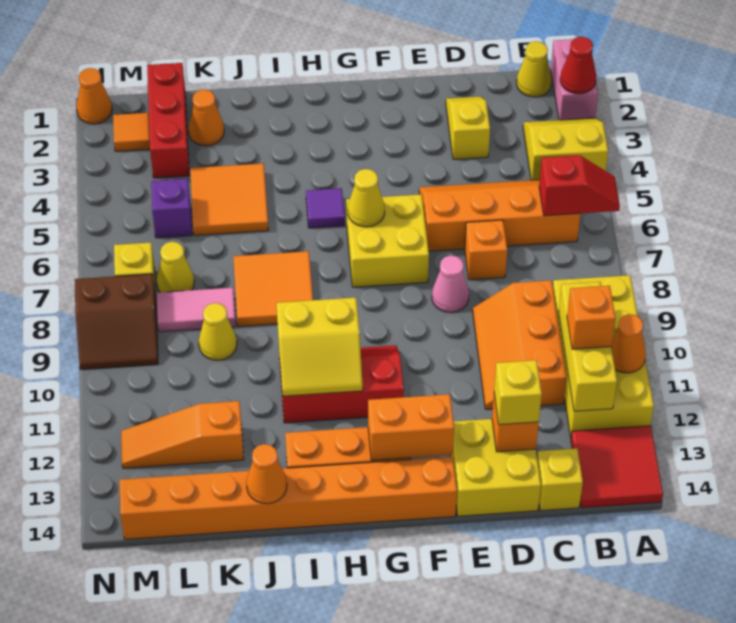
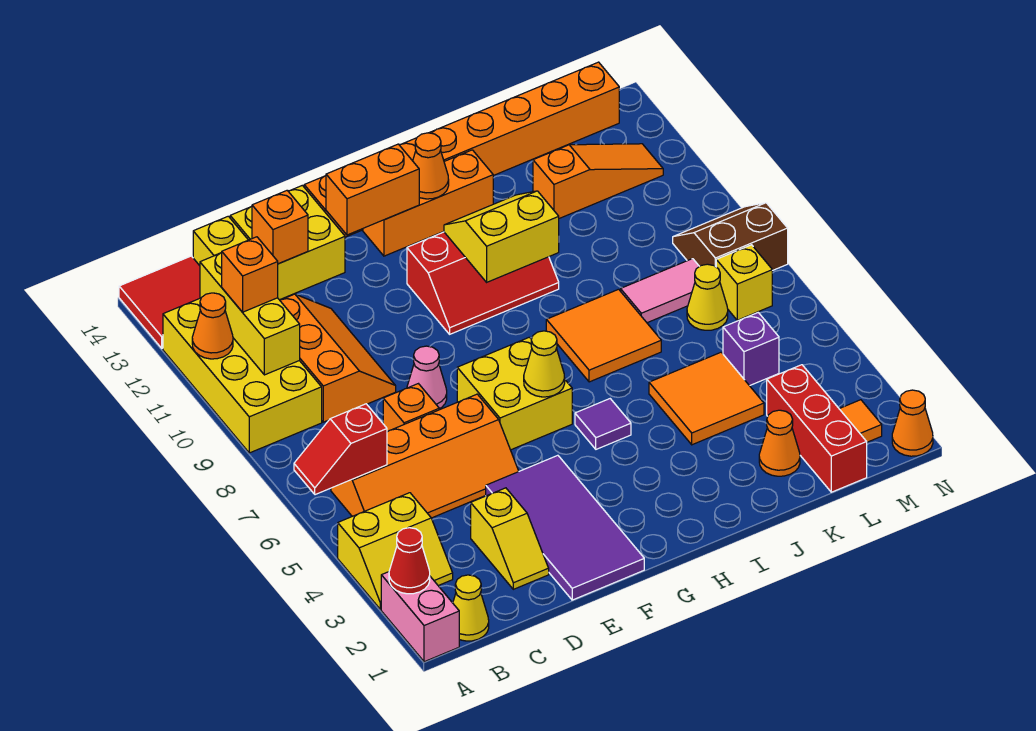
yellow brick D13 level 3 -> none
none -> purple tile E1:F4 level 1
orange cone J14 level 2 -> orange cone H13 level 2
yellow cone K9 level 1 -> none

